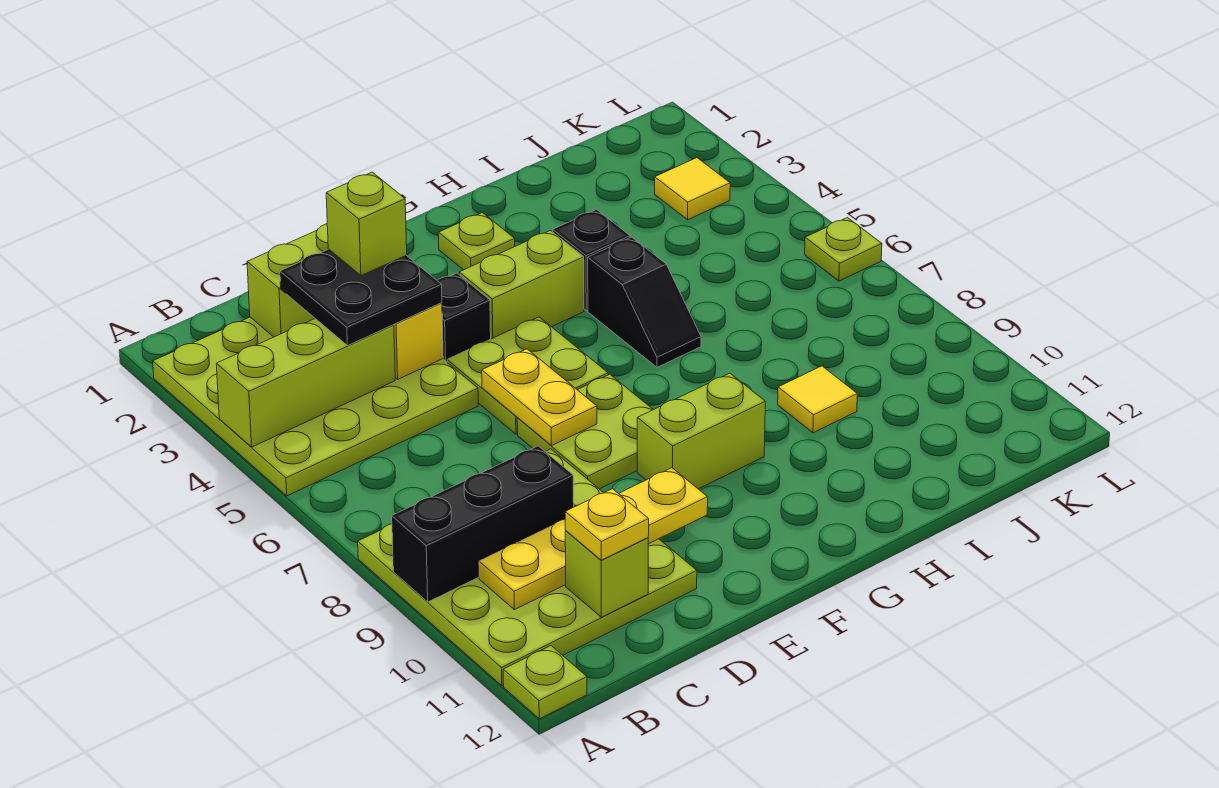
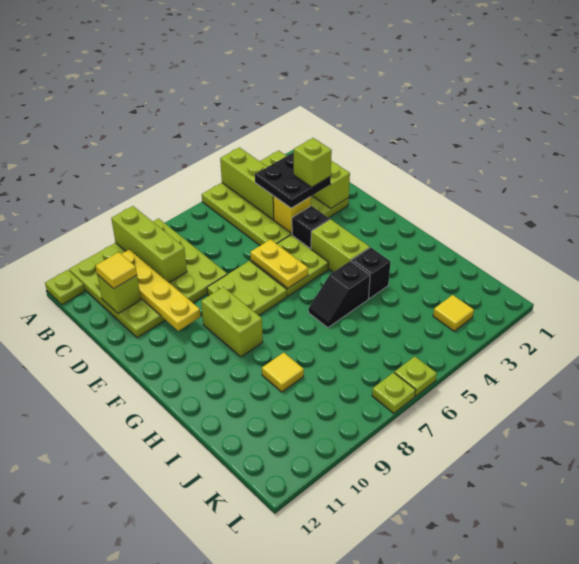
black brick A9:C9 level 2 -> lime brick A9:C9 level 2
yellow plate C11 level 3 -> yellow tile C11 level 3
yellow plate E6:E7 level 2 -> yellow plate E6:F6 level 2
lime plate G2 level 1 -> lime plate L7 level 1

